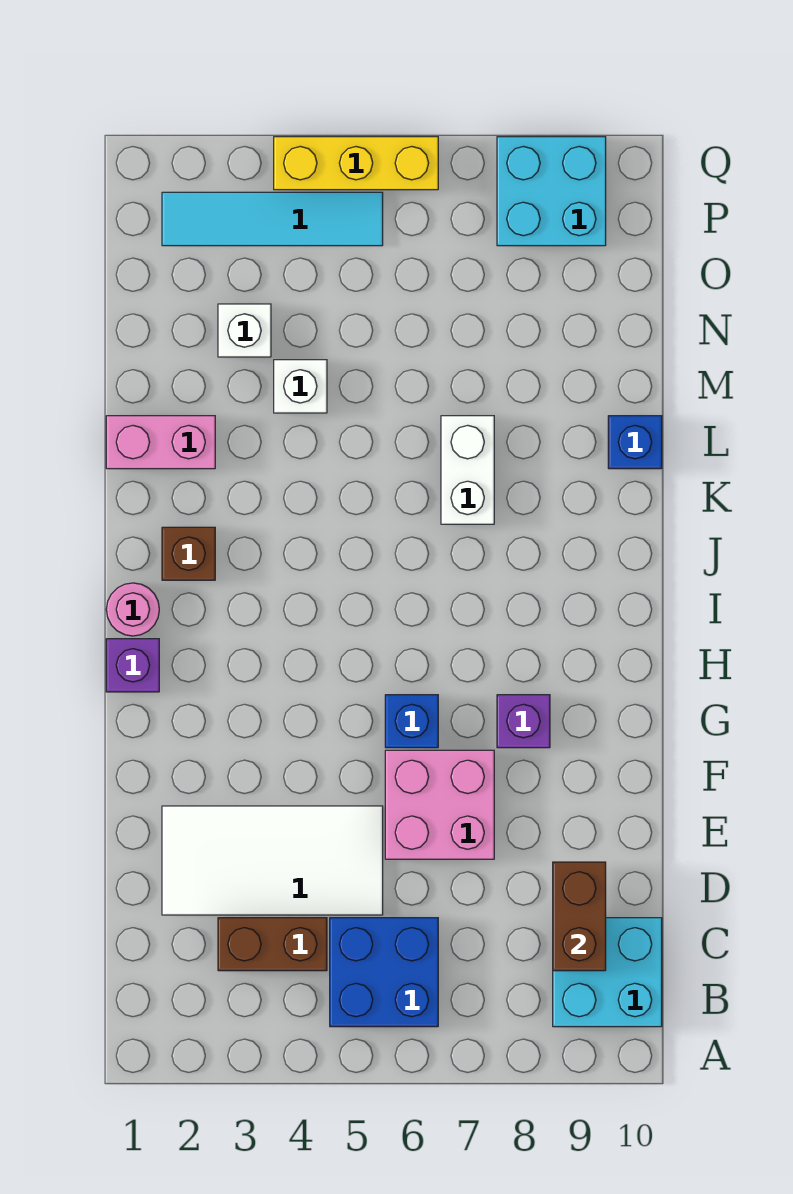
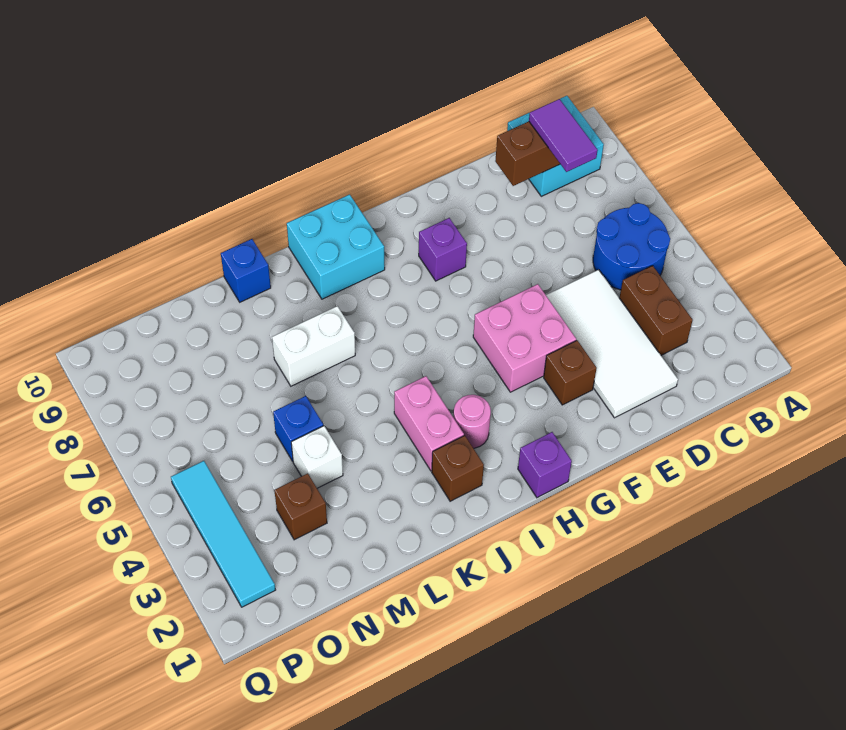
blue brick B5:C6 level 1 -> blue round brick B5:C6 level 1
none -> purple tile C8:C9 level 3
pink brick E6:F7 level 1 -> pink brick F4:G5 level 1
none -> brown brick F3 level 1
blue brick G6 level 1 -> blue brick M5 level 1
pink round brick I1 level 1 -> pink round brick I3 level 1
pink brick L1:L2 level 1 -> pink brick J3:J4 level 1
white brick N3 level 1 -> brown brick N3 level 1
cyan brick P8:Q9 level 1 -> cyan brick I9:J10 level 1
yellow brick Q4:Q6 level 1 -> none

